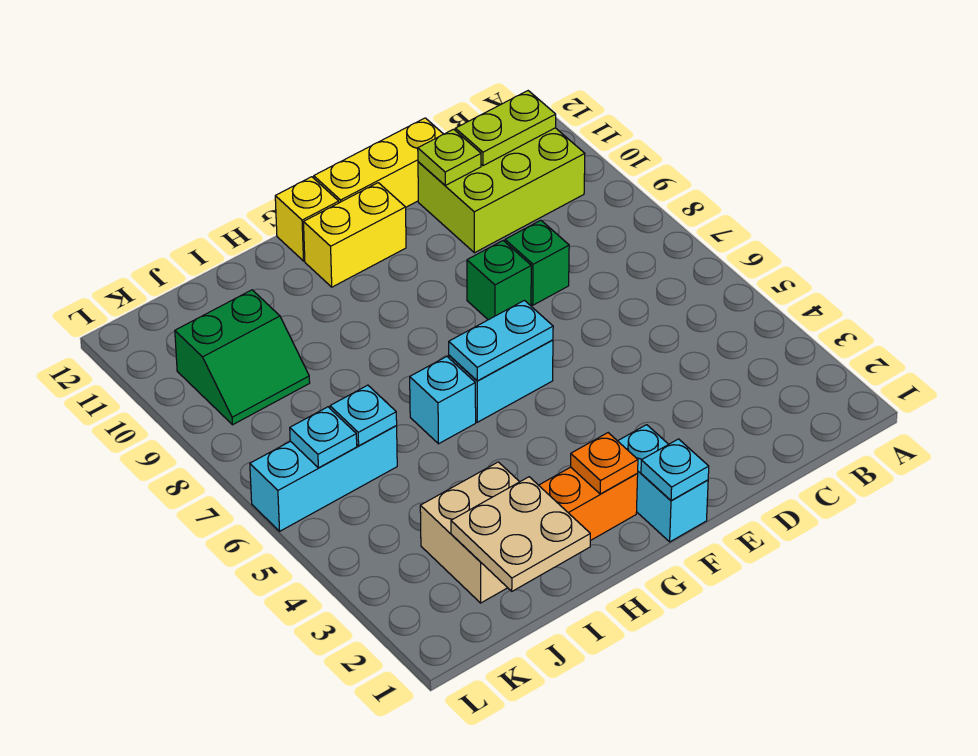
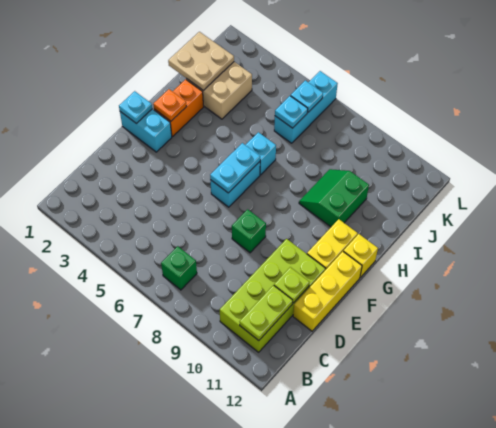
lime brick B10:D11 level 1 -> lime brick B10:E11 level 1
green brick D8 level 1 -> green brick B7 level 1
green slope J9:K10 level 1 top 10 -> green slope H9:I10 level 1 top 10

